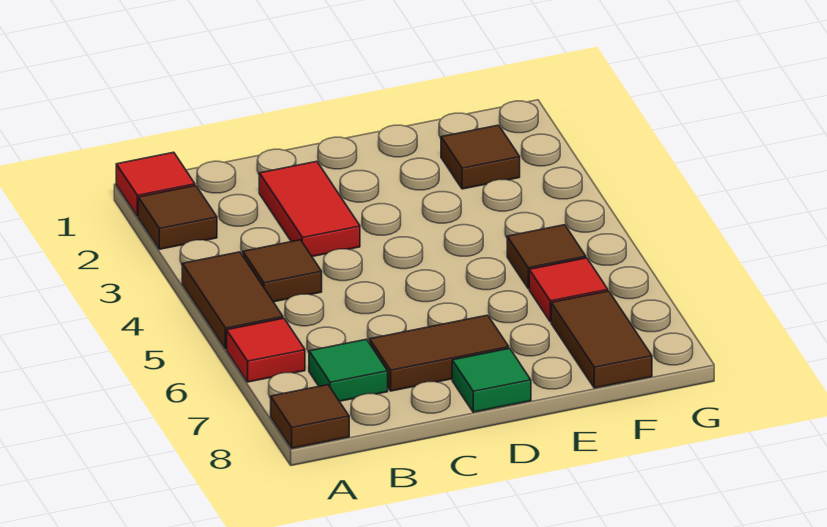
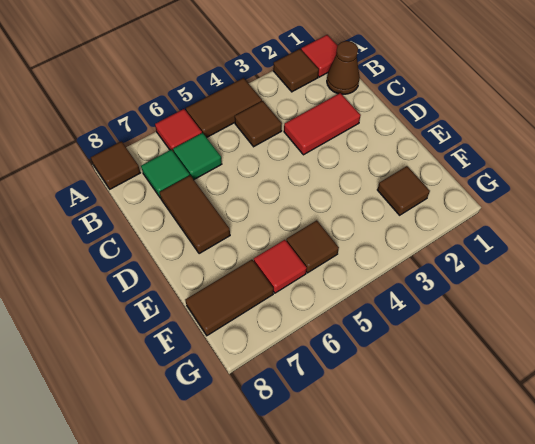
none -> brown cone B1 level 1
green tile D8 level 1 -> green tile B6 level 1

